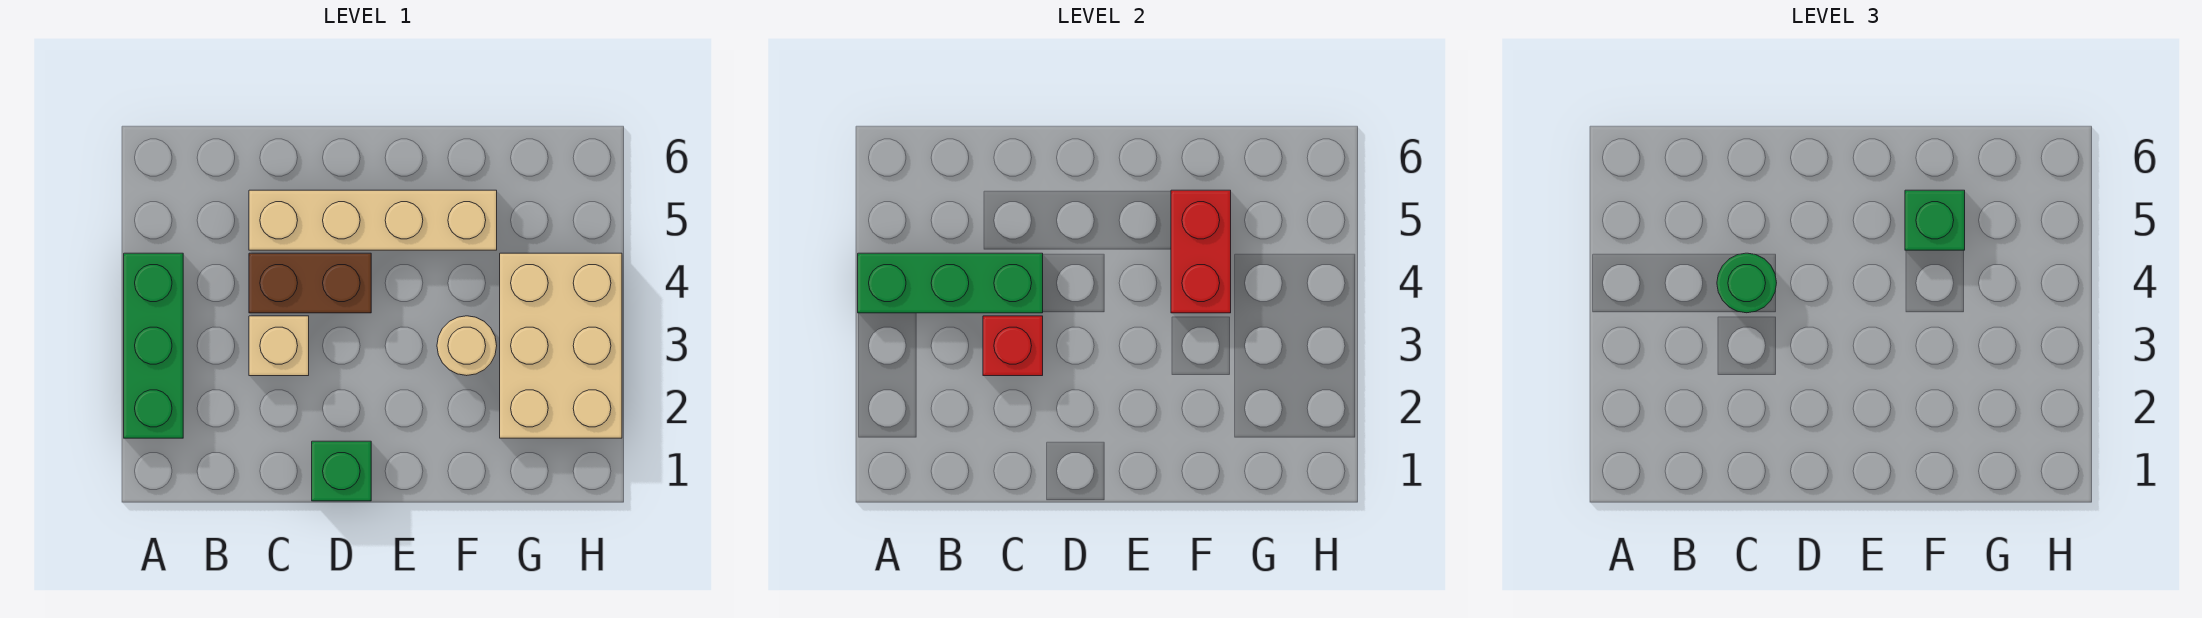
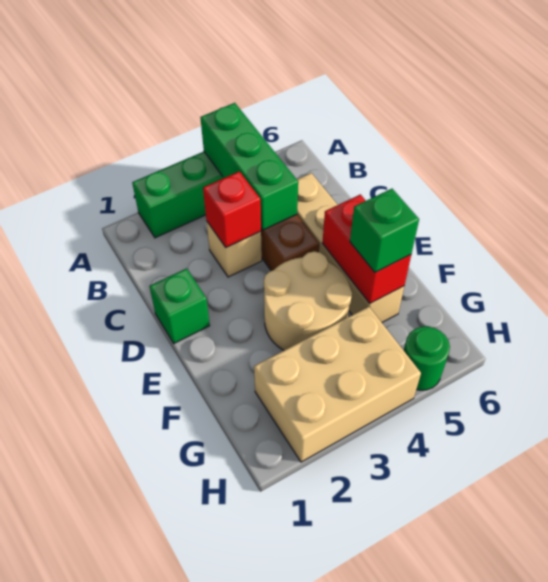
green round brick C4 level 3 -> green round brick H5 level 1
tan round brick F3 level 1 -> tan round brick E3:F4 level 1
red brick F4:F5 level 2 -> red brick E5:F5 level 2

